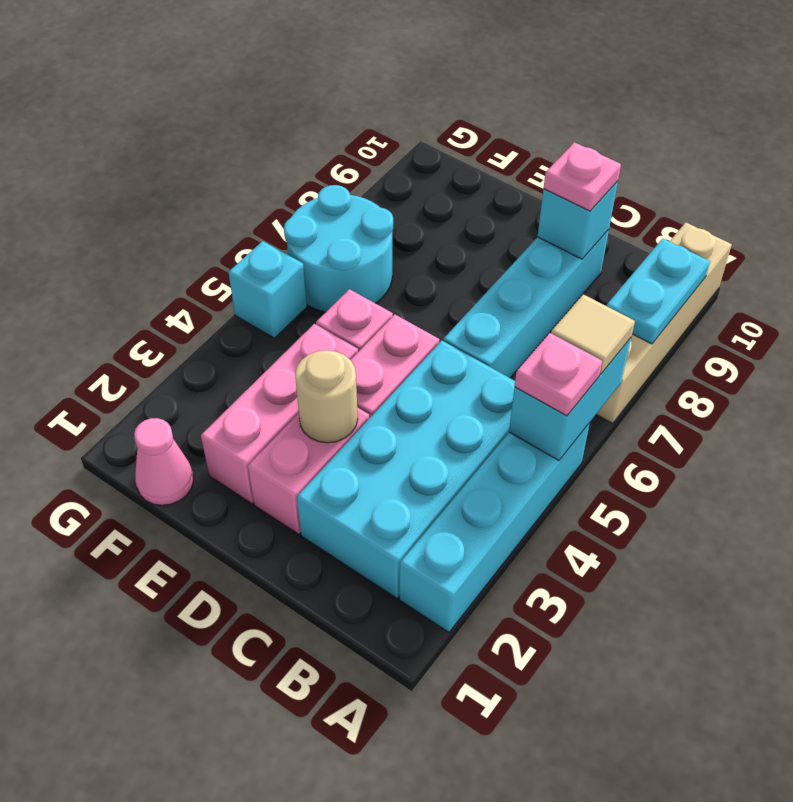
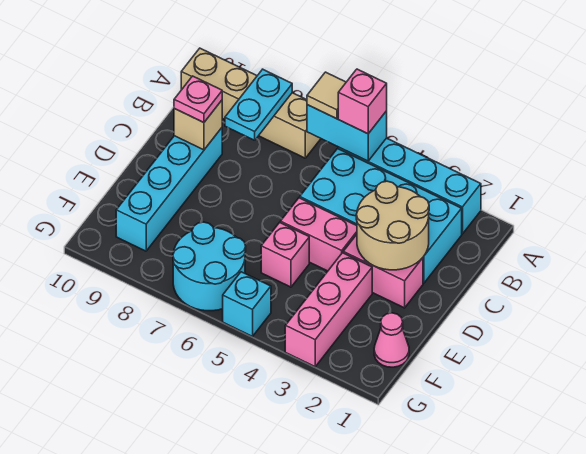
pink plate A5 level 3 -> pink brick A5 level 3
cyan plate A8:A9 level 2 -> cyan plate A8:B8 level 2
cyan brick C6:C9 level 1 -> cyan brick C9:F9 level 1
cyan brick C9 level 2 -> tan brick C9 level 2
tan round brick D3 level 2 -> tan round brick C2:D3 level 2
pink brick E2:E4 level 1 -> pink brick E3:G3 level 1

